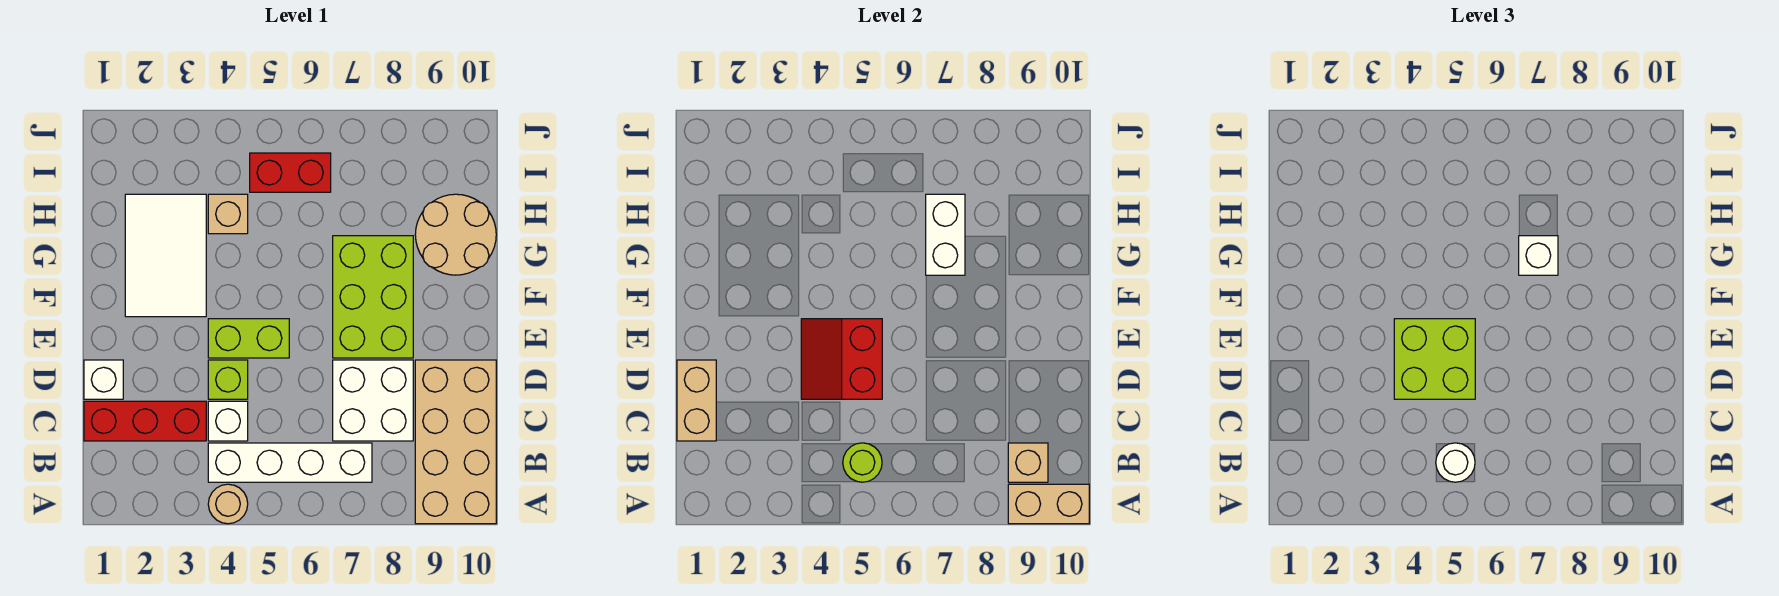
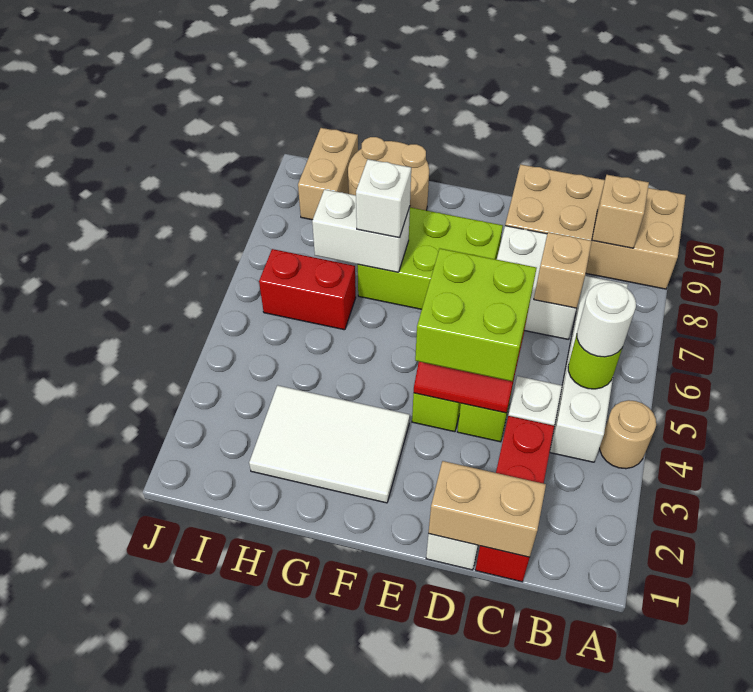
tan brick A9:A10 level 2 -> tan brick I9:I10 level 1
tan brick H4 level 1 -> tan brick C7 level 2
red brick I5:I6 level 1 -> red brick H6:I6 level 1

